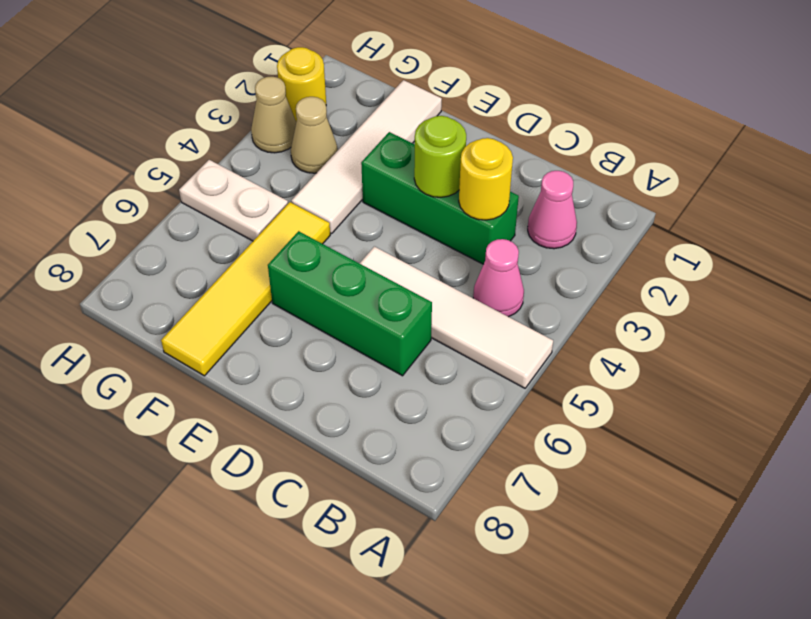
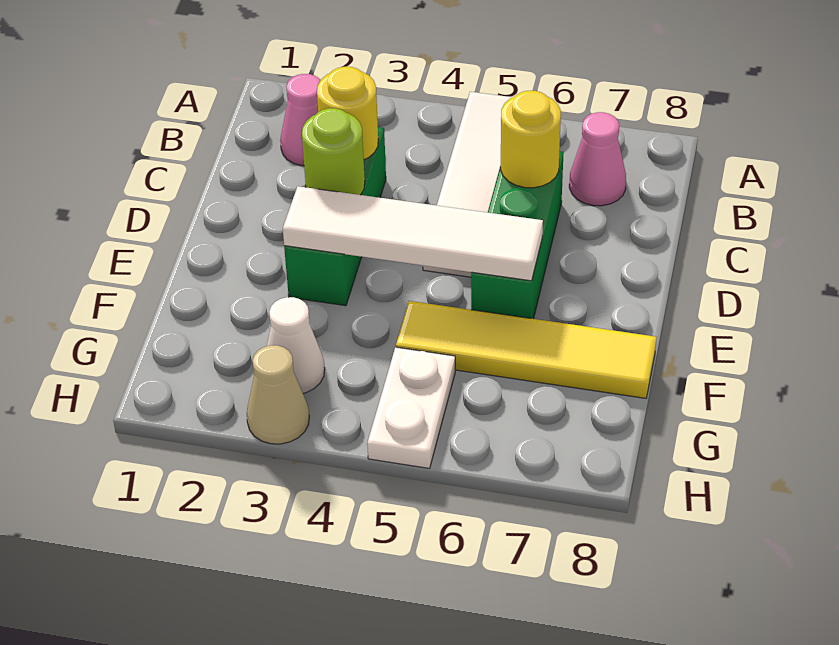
pink cone B4 level 1 -> pink cone B7 level 1
white tile F1:F4 level 1 -> white tile E3:E6 level 2
tan cone G3 level 1 -> white cone G3 level 1
yellow round brick H2 level 1 -> yellow round brick C6 level 2

